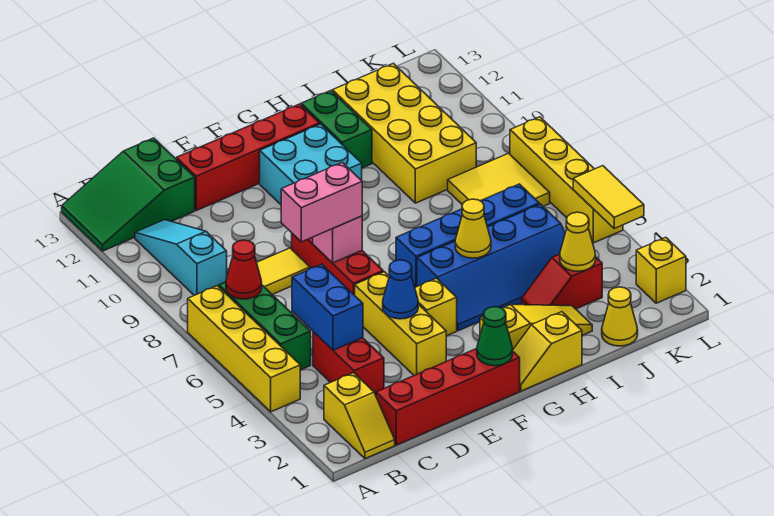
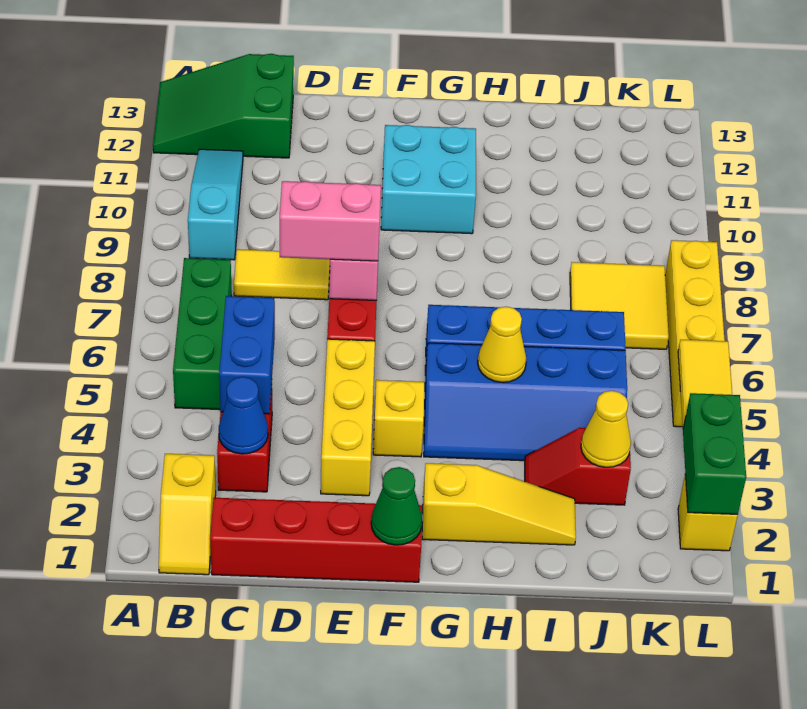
yellow brick A4:A7 level 1 -> none
red cone B7 level 2 -> none
red brick D12:G12 level 1 -> none
blue cone E4 level 2 -> blue cone C3 level 2
yellow slope G1:H1 level 1 top H -> none
green brick H11:H12 level 1 -> green brick L2:L3 level 2
yellow brick I9:J12 level 1 -> none
yellow cone J1 level 1 -> none

